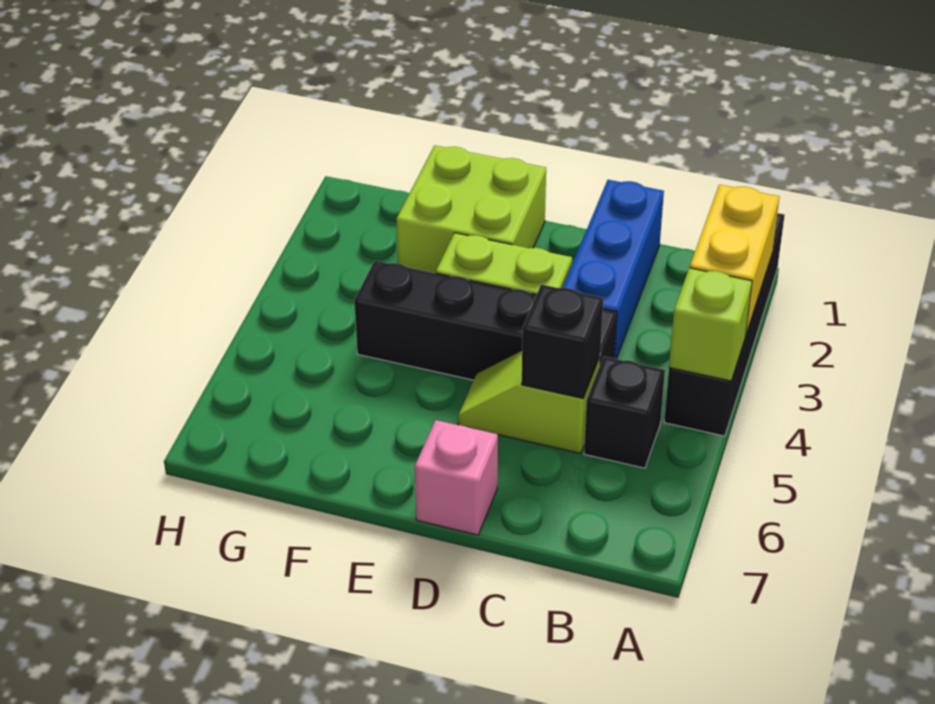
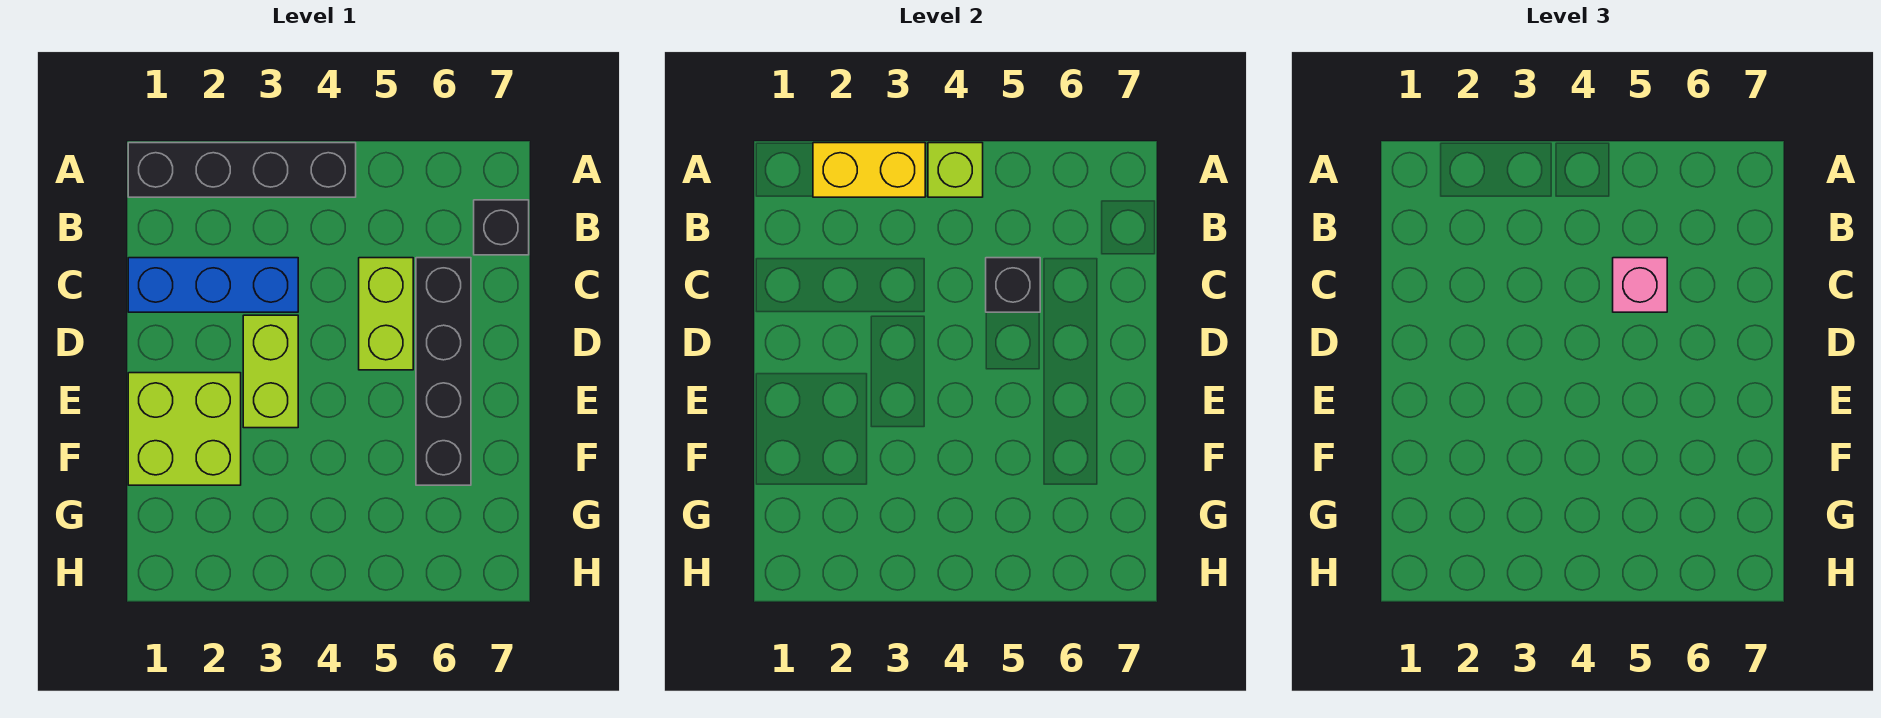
black brick B5 level 1 -> black brick B7 level 1
black brick C4:F4 level 1 -> black brick C6:F6 level 1
lime slope C5:D5 level 1 top C -> lime brick C5:D5 level 1
pink brick D7 level 1 -> pink brick C5 level 3

